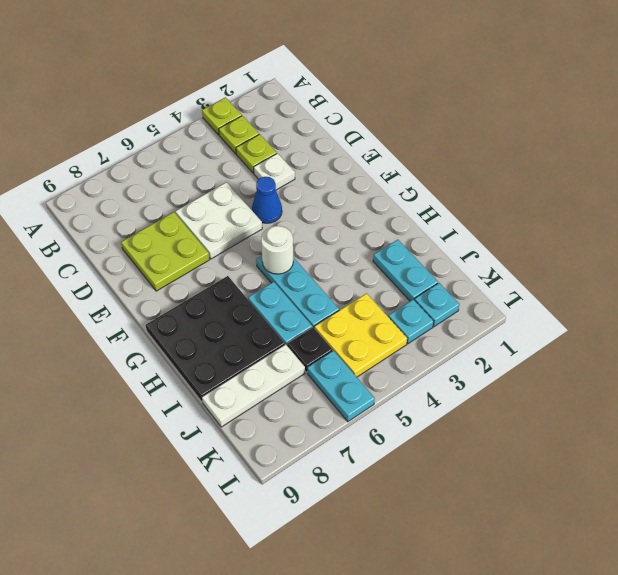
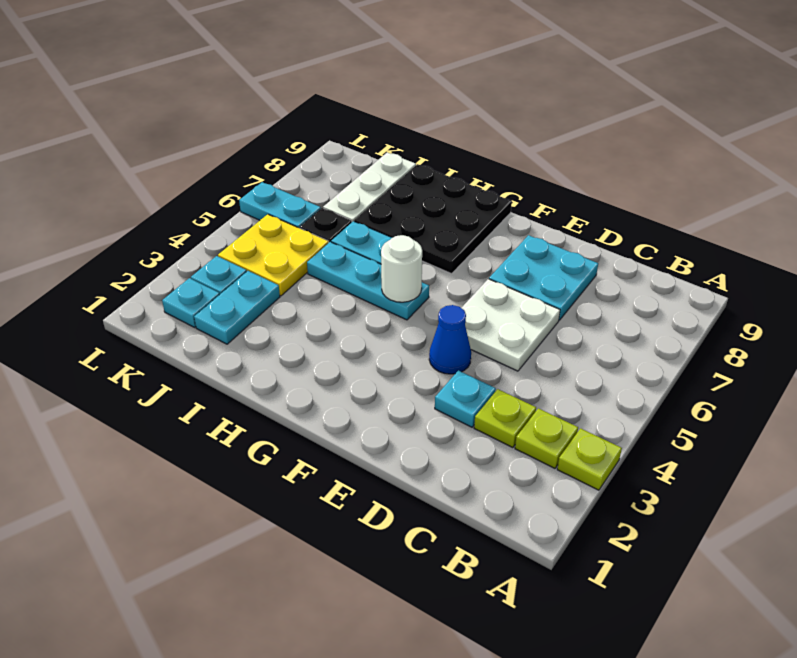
white plate D3 level 1 -> cyan plate D3 level 1
lime plate D7:E8 level 1 -> cyan plate D7:E8 level 1
cyan plate I2:J2 level 1 -> cyan plate J2:J3 level 1

